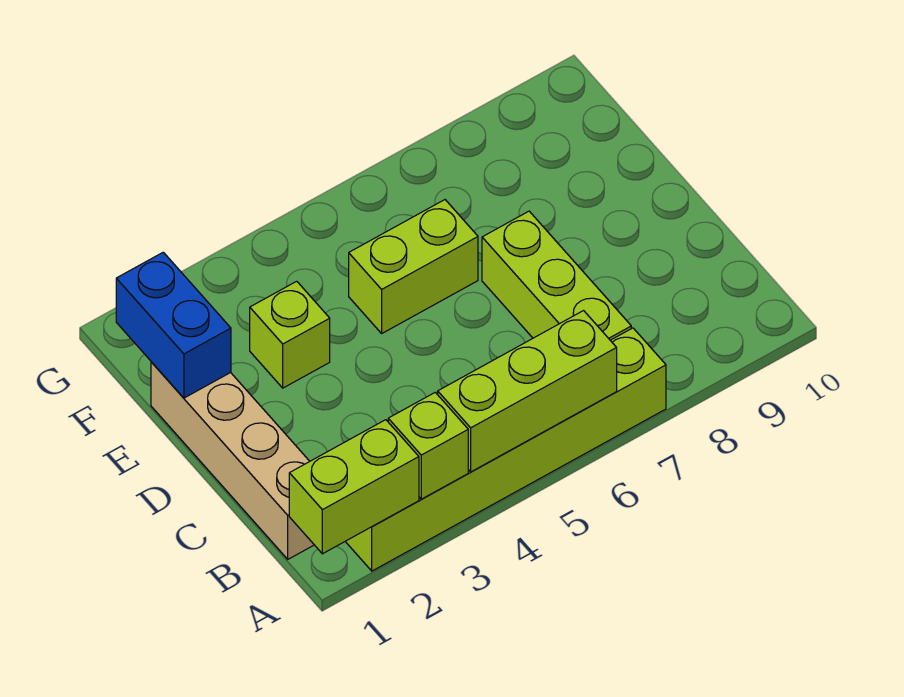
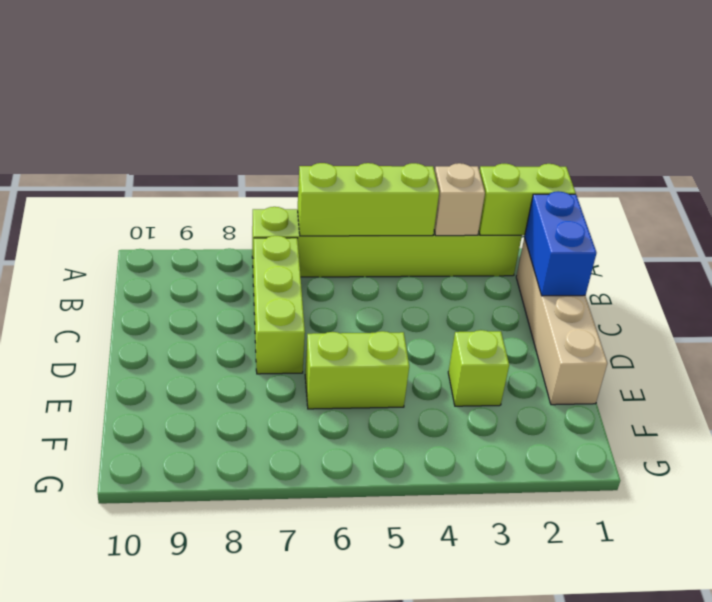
lime brick A3 level 2 -> tan brick A3 level 2
blue brick E1:F1 level 2 -> blue brick B1:C1 level 2

